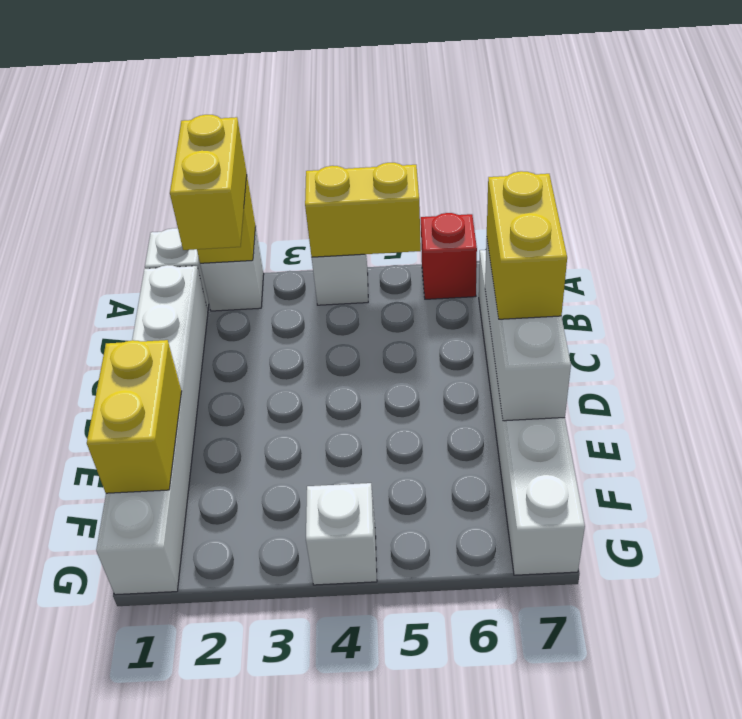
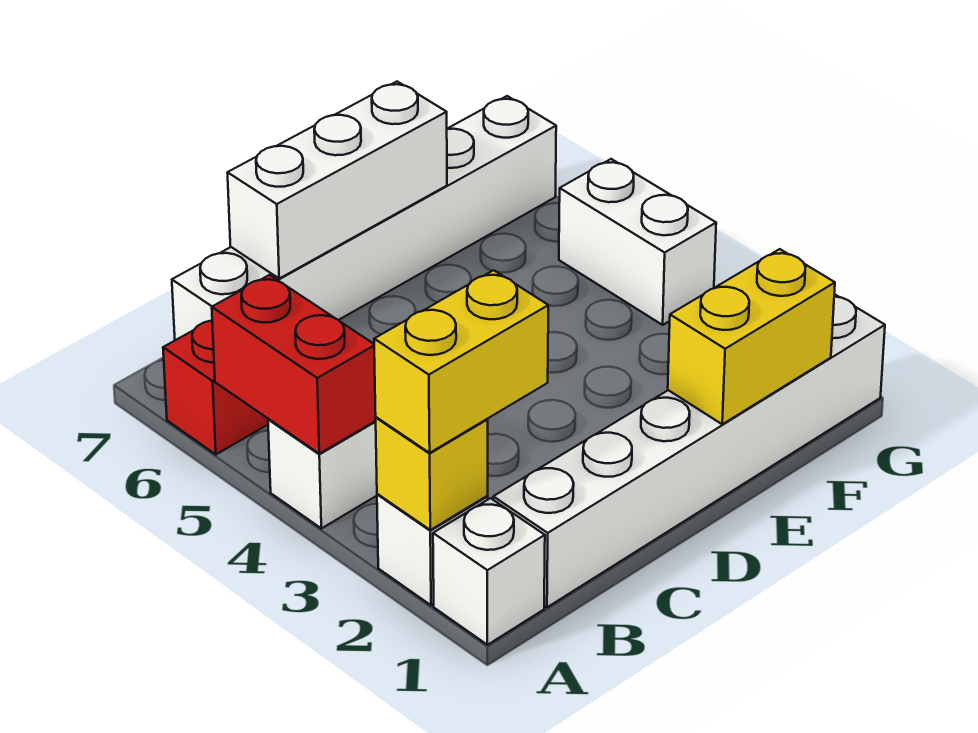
yellow brick A4:A5 level 2 -> red brick A4:A5 level 2
yellow brick C7:D7 level 3 -> none
white brick G4 level 1 -> white brick G4:G5 level 1

